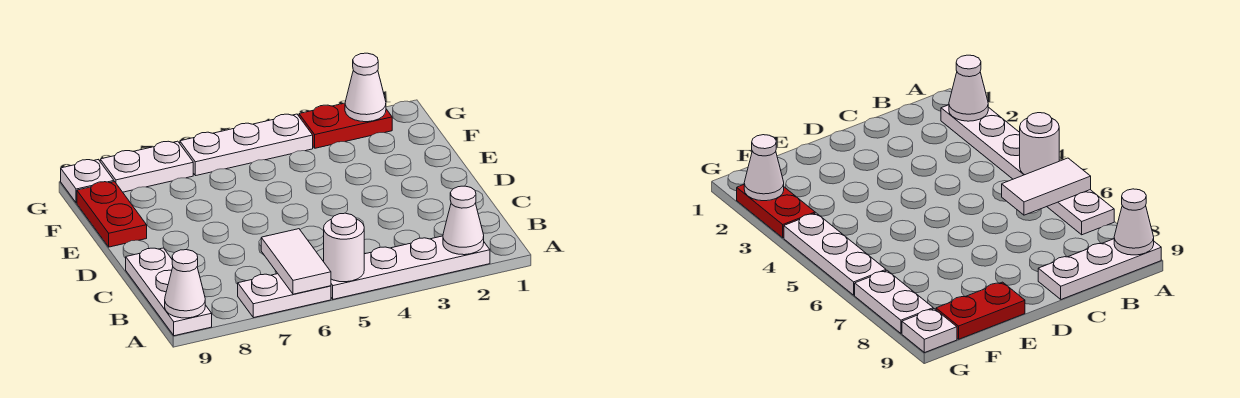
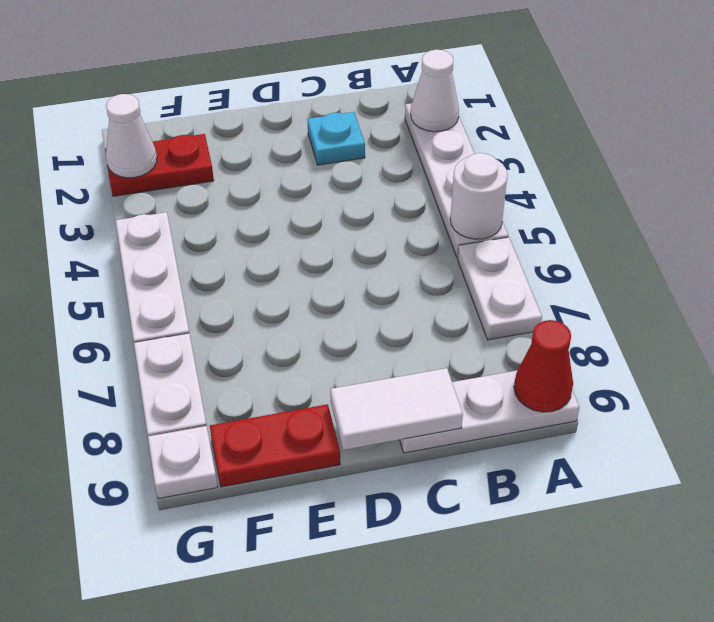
white tile A6:B6 level 2 -> white tile C9:D9 level 2
white cone A9 level 2 -> red cone A9 level 2
none -> cyan plate C2 level 1
red plate G2:G3 level 1 -> red plate F2:G2 level 1

